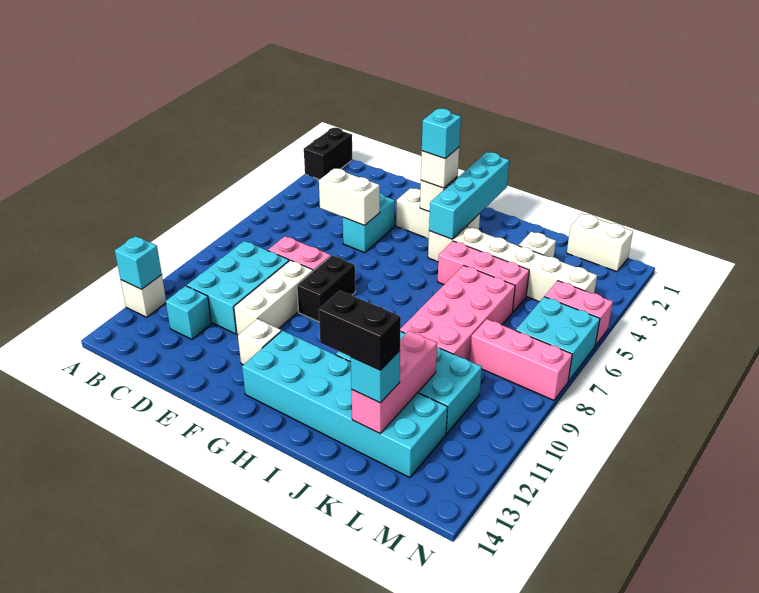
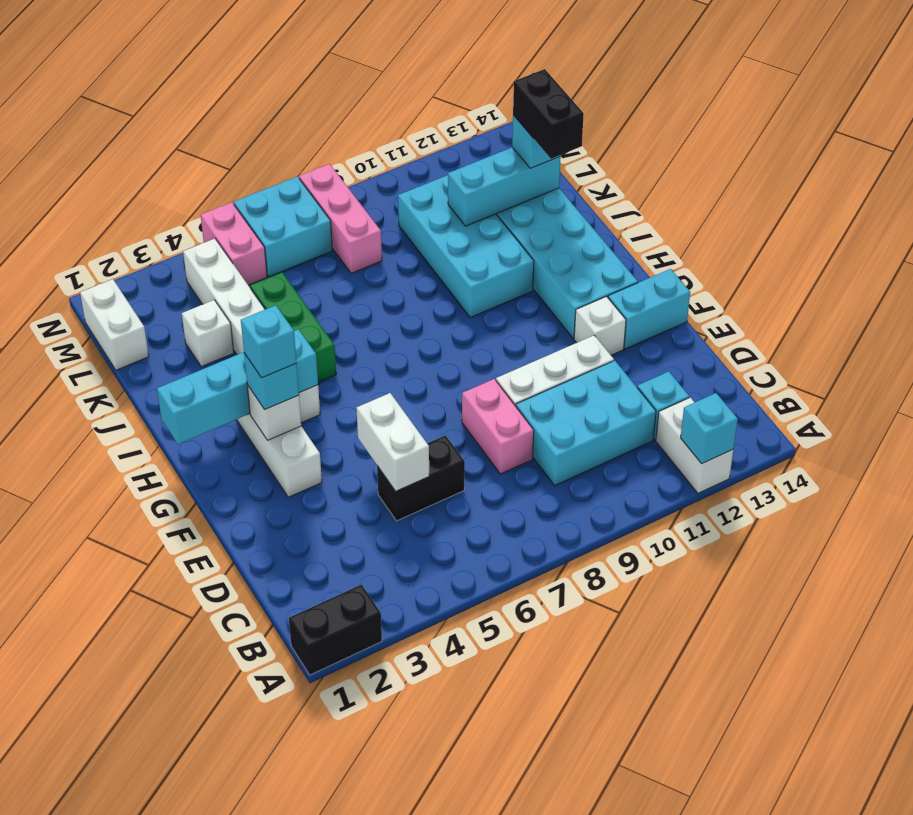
white brick A12 level 1 -> white brick A12:B12 level 1
cyan brick E4:E5 level 1 -> cyan brick F13:F14 level 1
black brick F8:F9 level 1 -> black brick D5:D6 level 1
white brick G3 level 3 -> cyan brick G3 level 3
pink brick I5:K5 level 1 -> green brick I5:K5 level 1
pink brick J6:K9 level 1 -> none
pink brick K11:K13 level 2 -> cyan brick K11:K13 level 2

